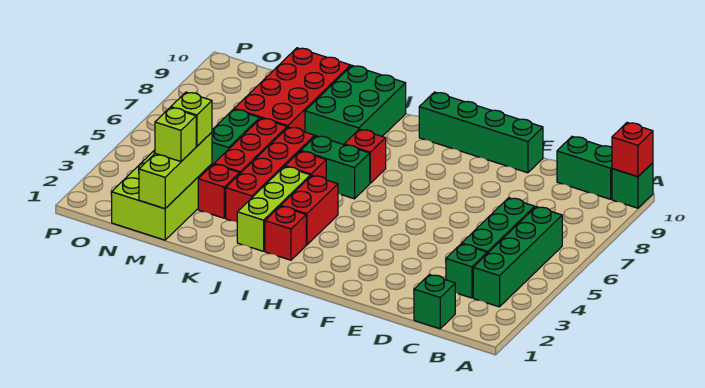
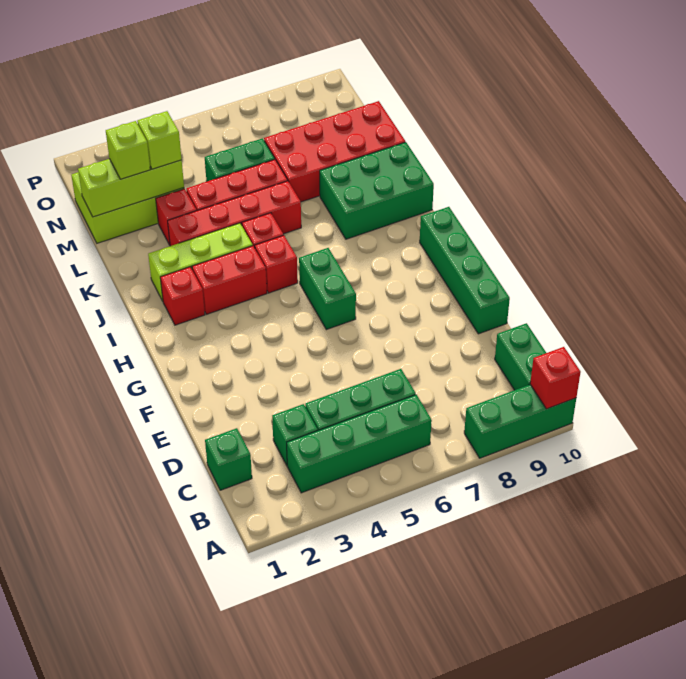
green brick A10 level 1 -> green brick A8:A10 level 1
green brick I6:J6 level 1 -> green brick G6:H6 level 1
red brick I7 level 1 -> red brick I5 level 1

